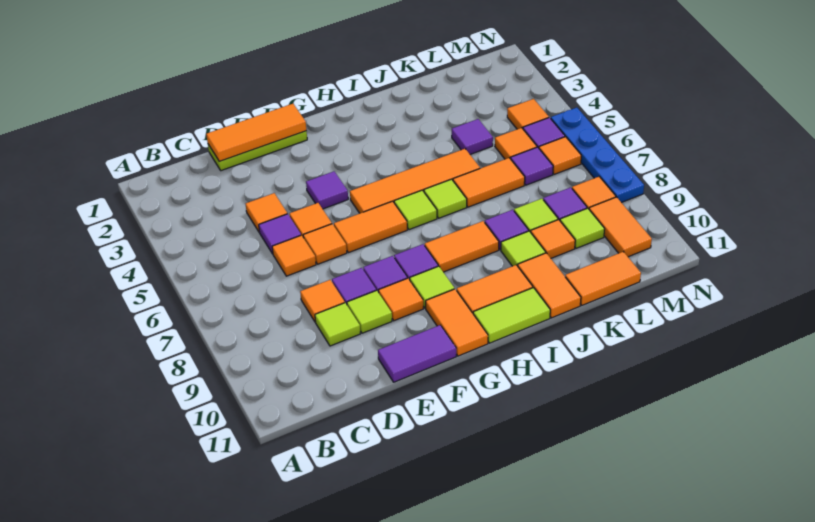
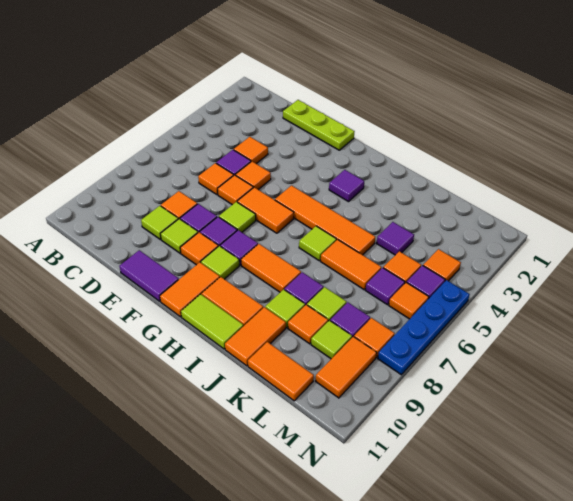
orange tile D1:F1 level 2 -> none
purple tile F4 level 1 -> purple tile H3 level 1
lime tile H6 level 1 -> lime tile F7 level 1

